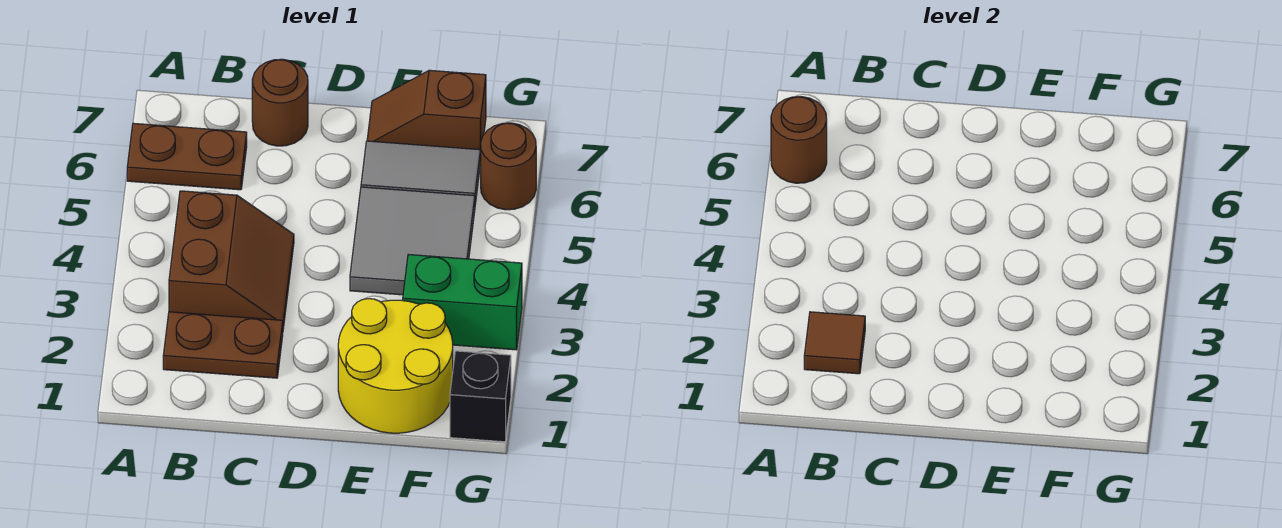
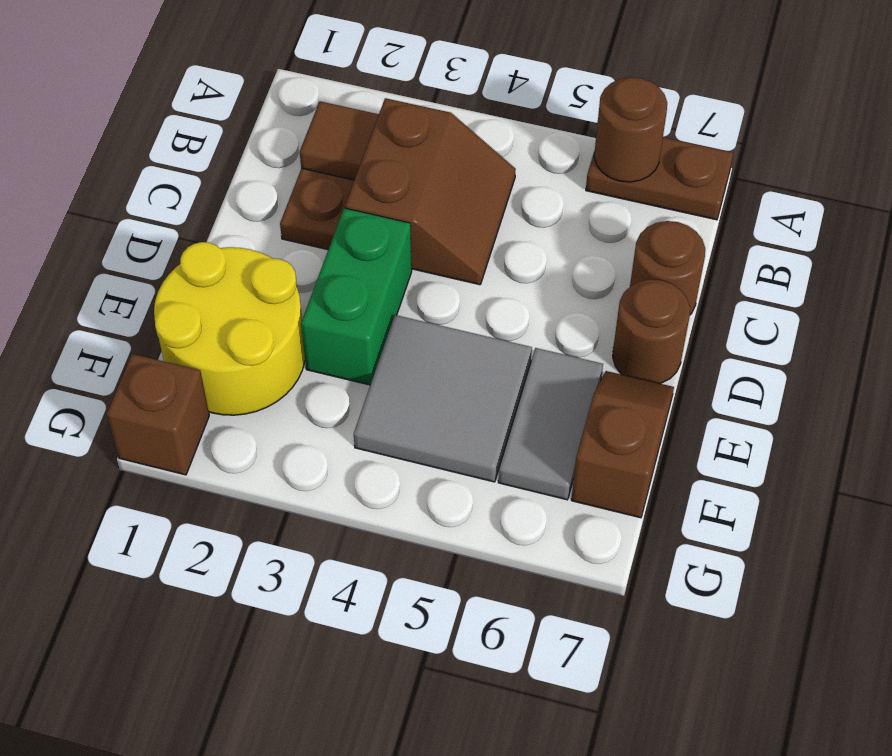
brown plate A6:B6 level 1 -> brown plate A6:A7 level 1
brown slope B3:C4 level 1 top B -> brown slope B3:C4 level 1 top 3
green brick F3:G3 level 1 -> green brick D3:E3 level 1
black brick G1 level 1 -> brown brick G1 level 1
brown round brick G6 level 1 -> brown round brick D7 level 1

